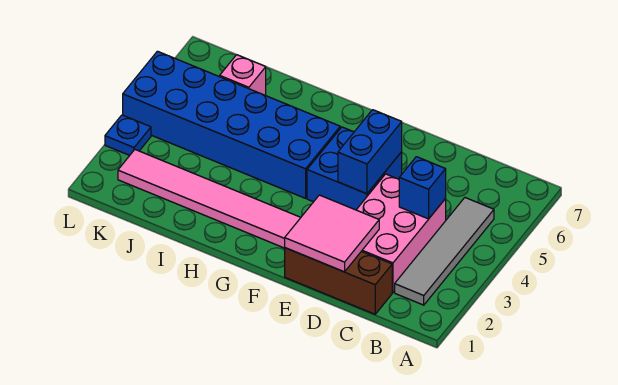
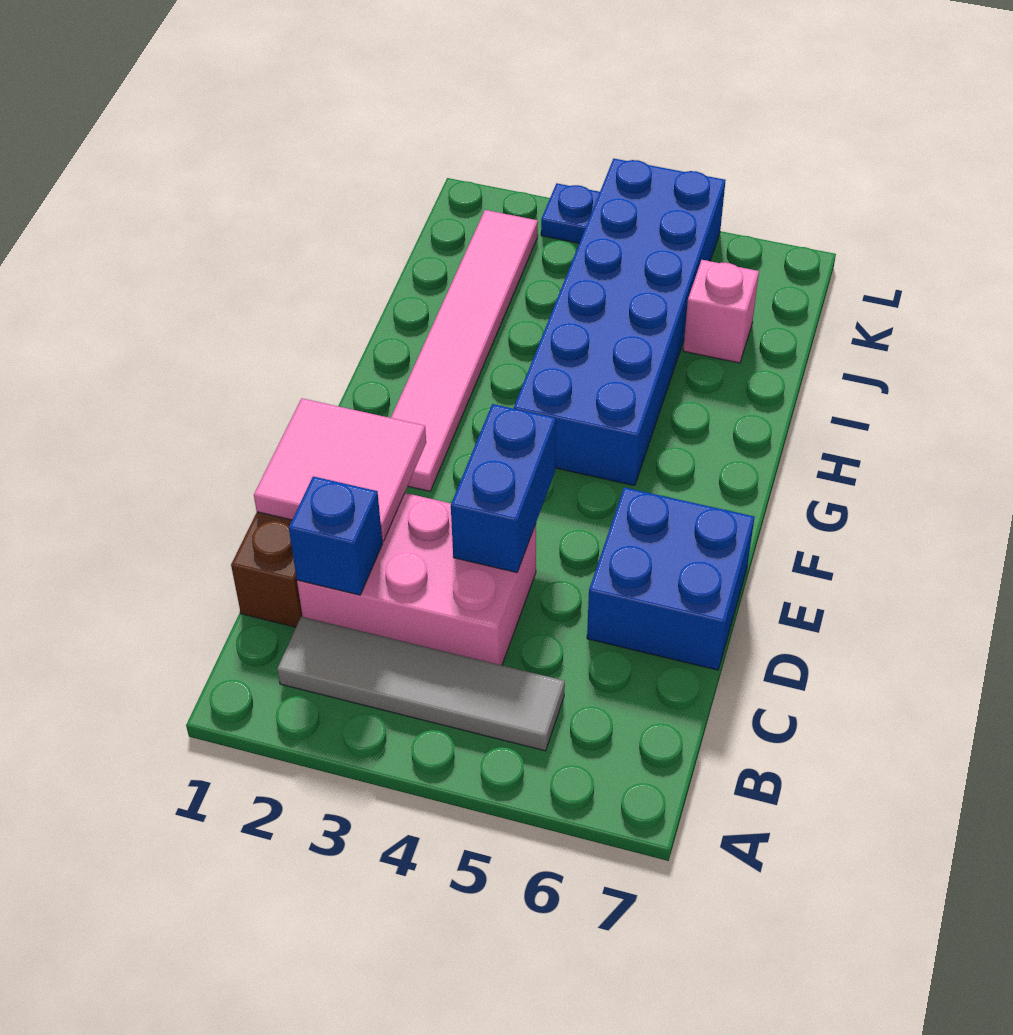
blue brick C4 level 2 -> blue brick C2 level 2
blue brick E4:F5 level 1 -> blue brick D6:E7 level 1
blue brick E4:E5 level 2 -> blue brick D4:E4 level 2

